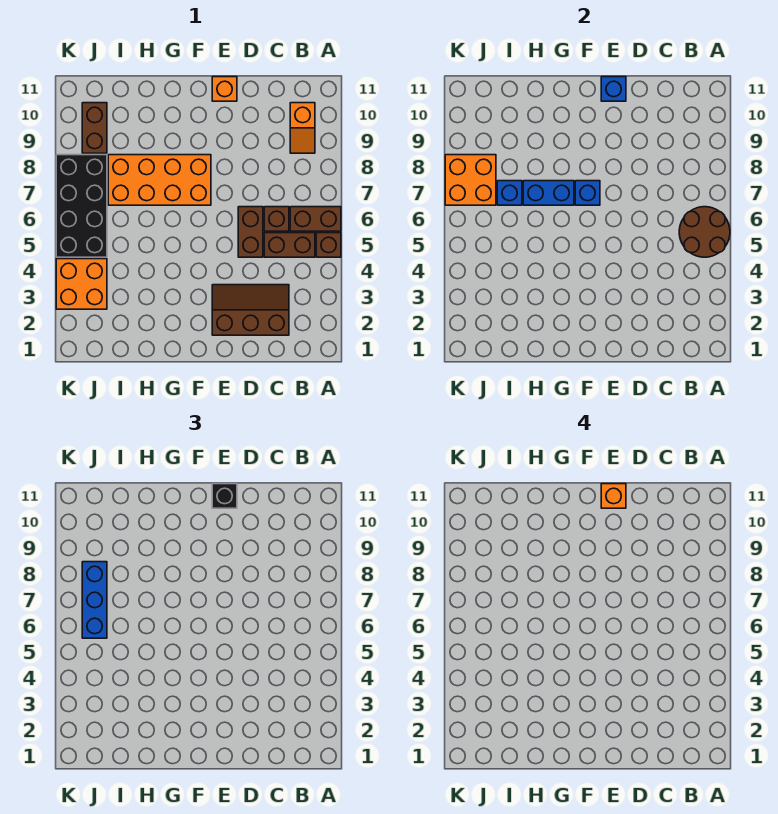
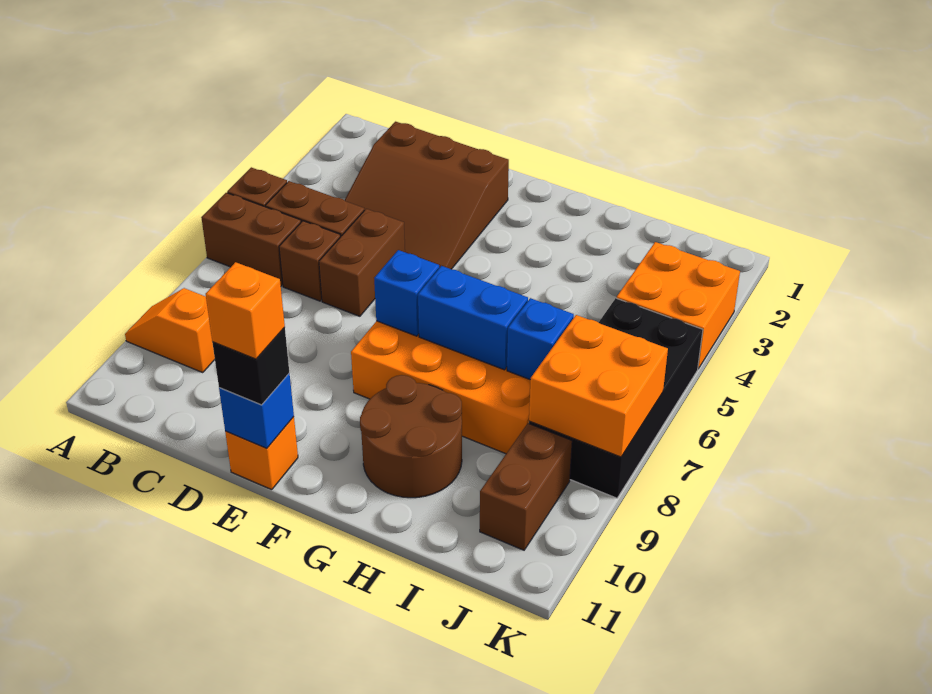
brown round brick A5:B6 level 2 -> brown round brick G9:H10 level 1
orange slope B9:B10 level 1 top 10 -> orange slope A9:B9 level 1 top B
brown slope C2:E3 level 1 top 2 -> brown slope C2:E4 level 1 top 2
blue brick J6:J8 level 3 -> none

